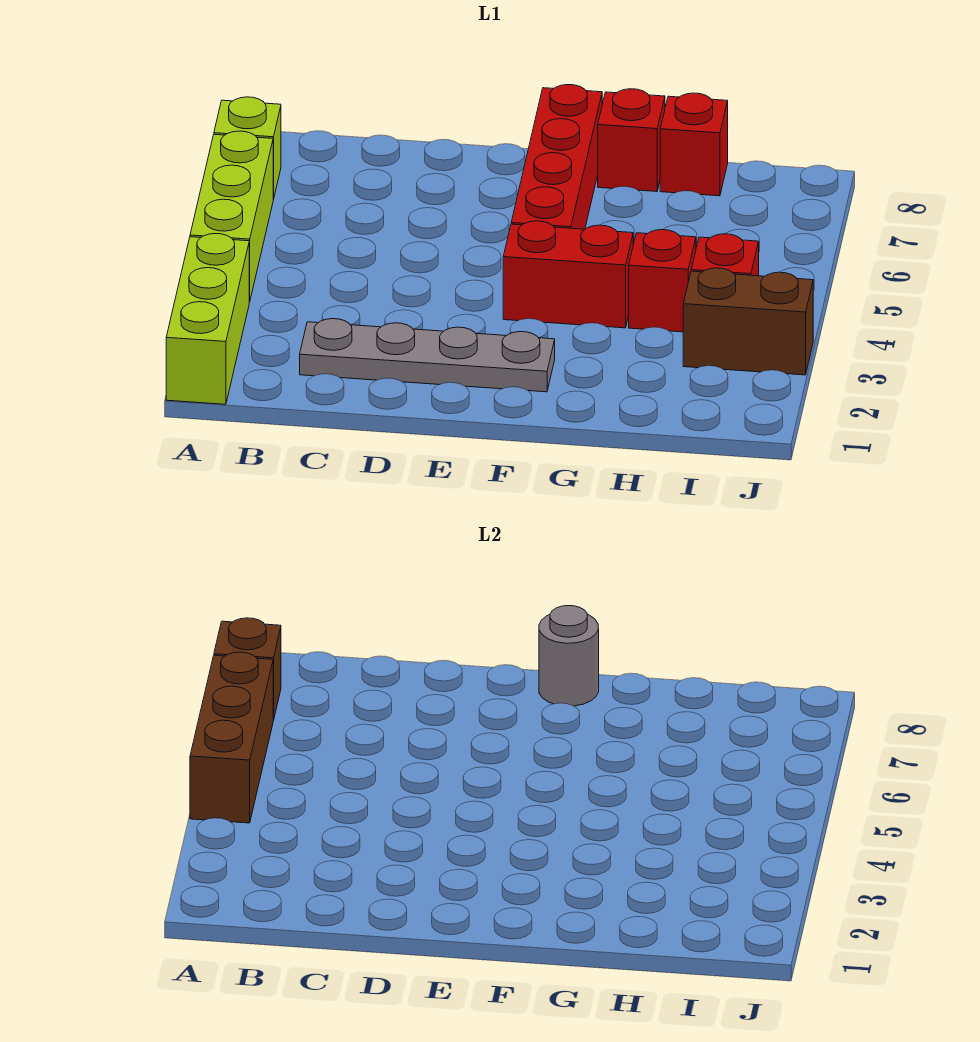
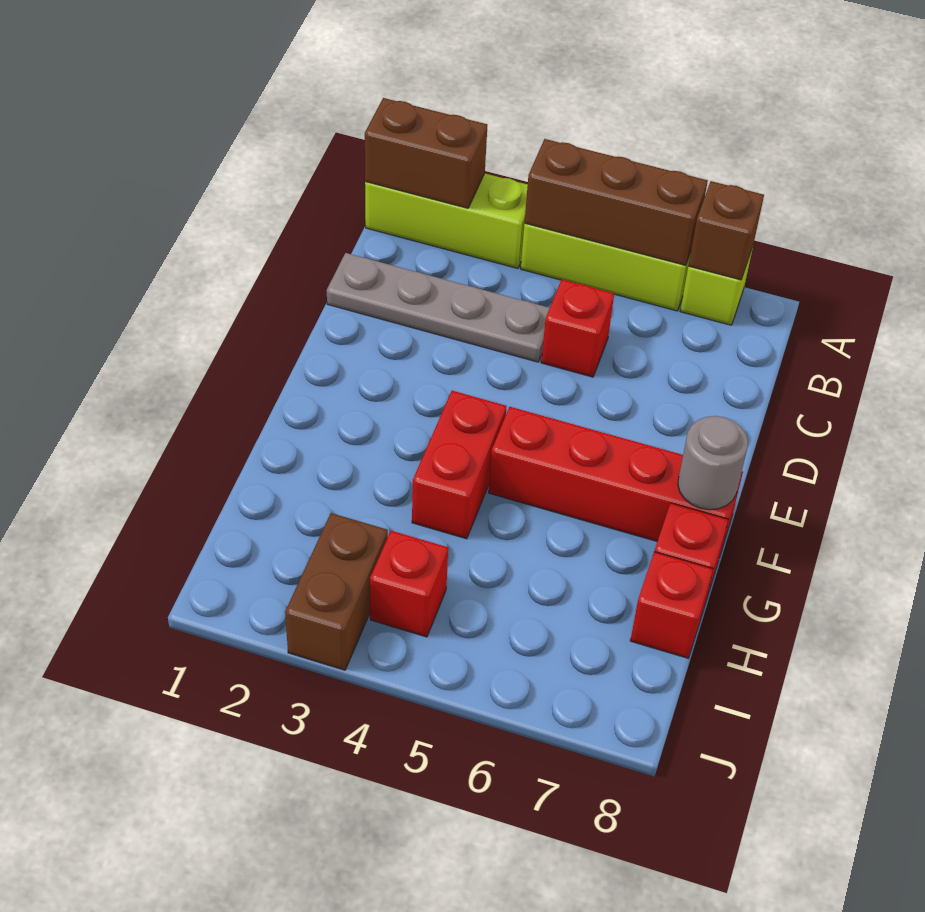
none -> brown brick A1:A2 level 2
grey plate C2:F2 level 1 -> grey plate C1:C4 level 1
red brick H4 level 1 -> red brick C5 level 1

